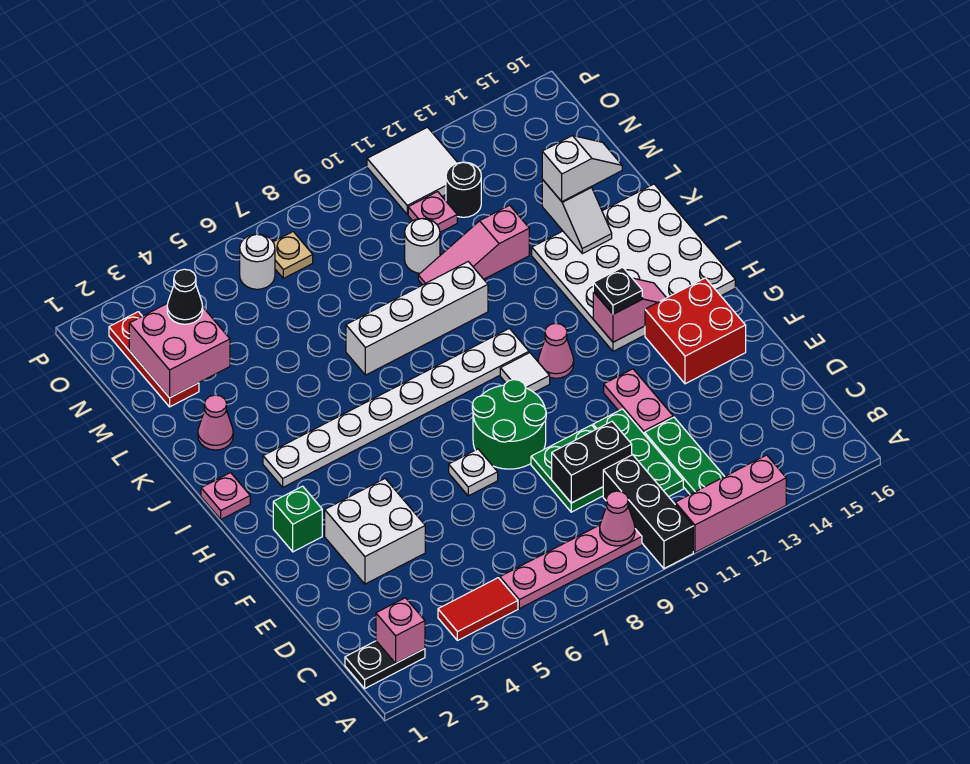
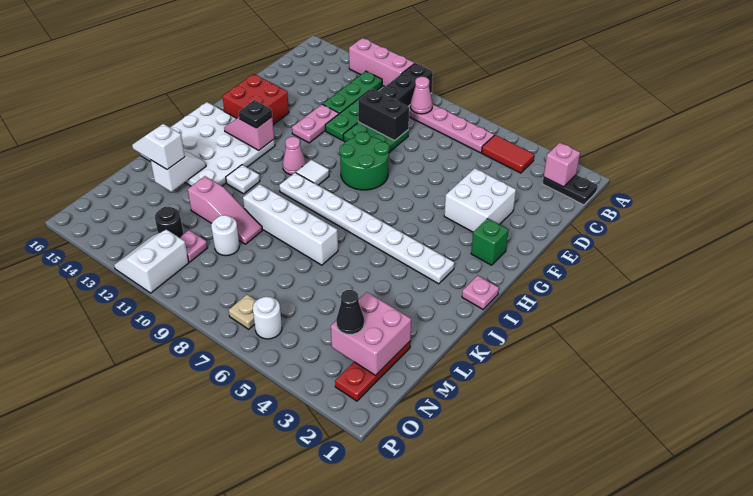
white plate F7 level 1 -> white plate J12 level 1
pink cone K2 level 1 -> none
white tile O11:P12 level 1 -> white slope O11:P12 level 1 top 11

